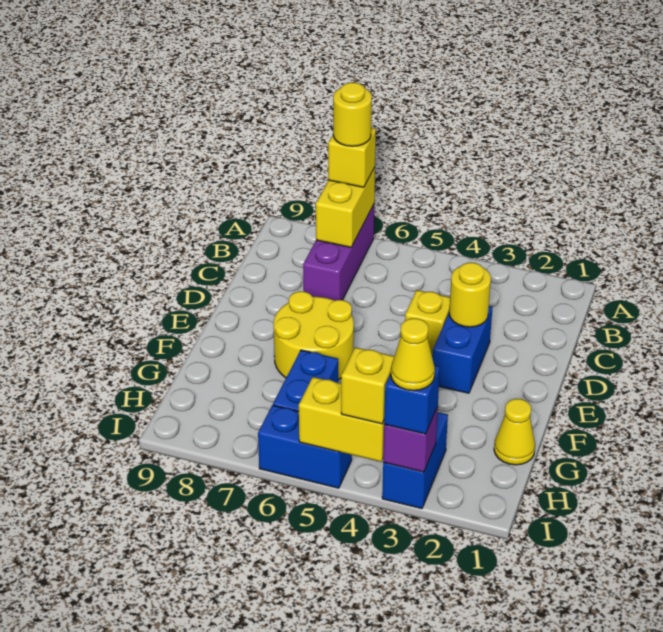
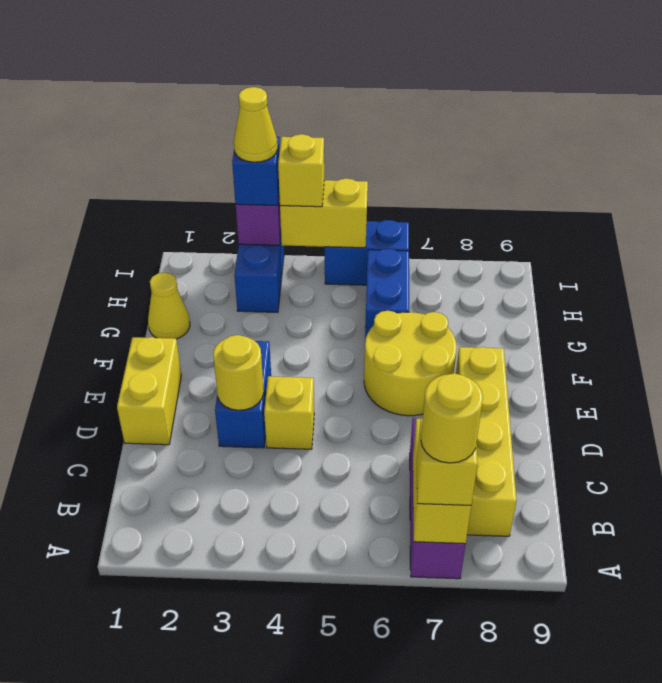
none -> yellow brick B8:E8 level 1
none -> yellow brick D1:E1 level 1

